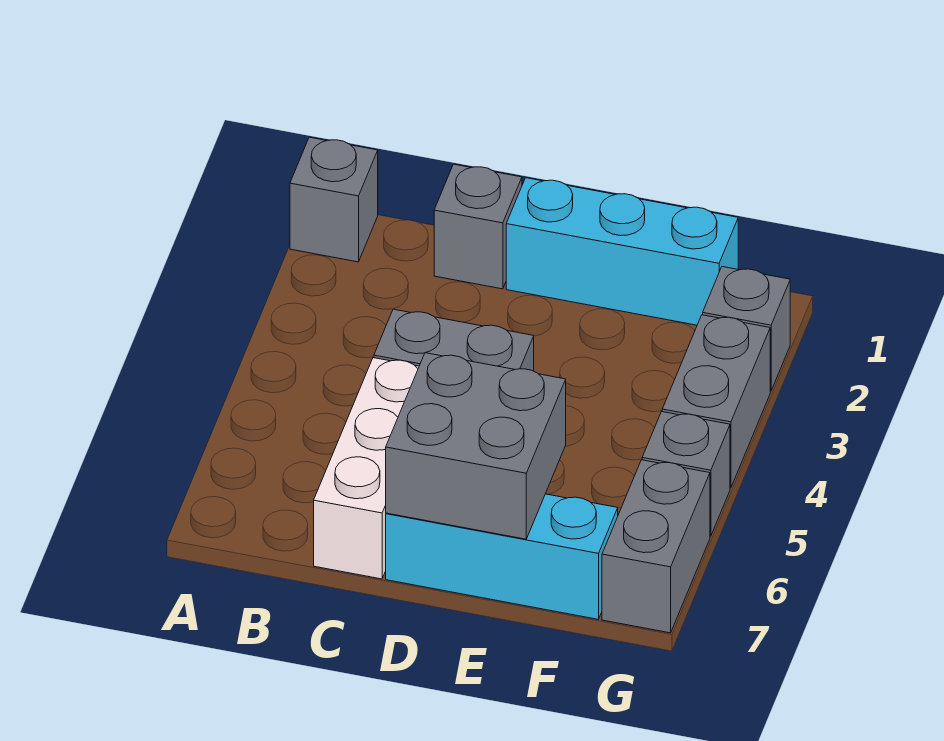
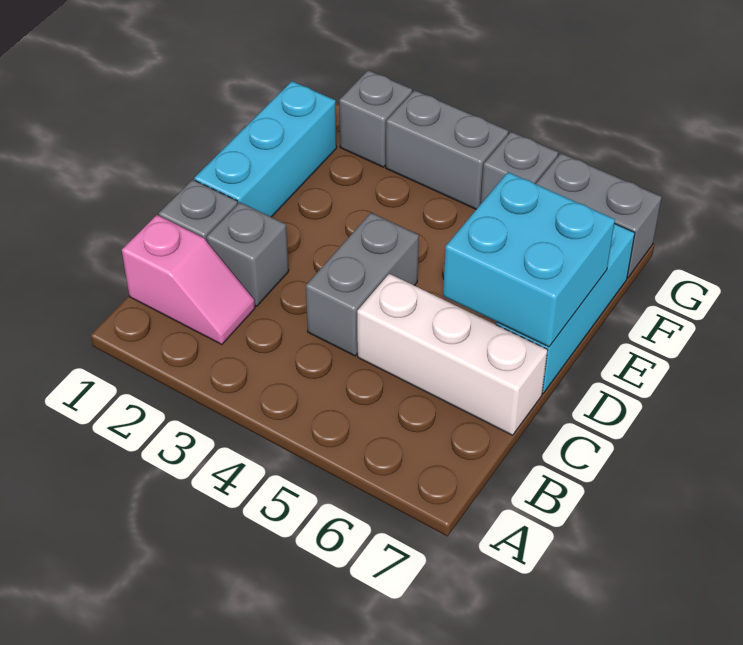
grey brick A1 level 1 -> grey brick C2 level 1
none -> pink slope B1:B2 level 1 top 1
grey brick D6:E7 level 2 -> cyan brick D6:E7 level 2

